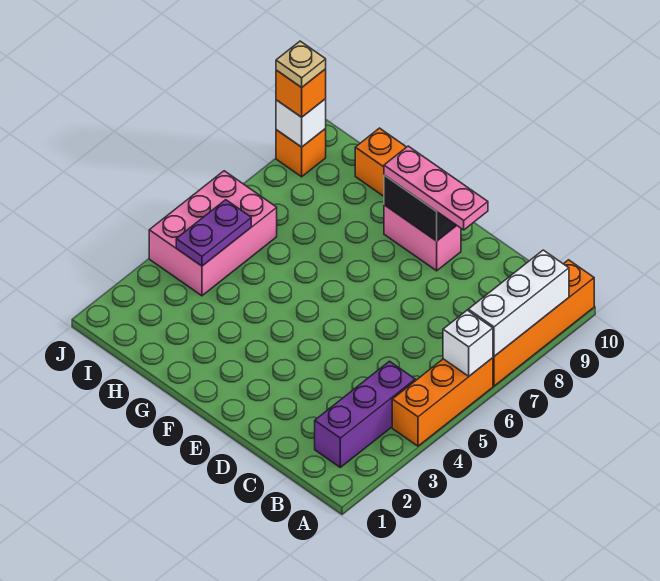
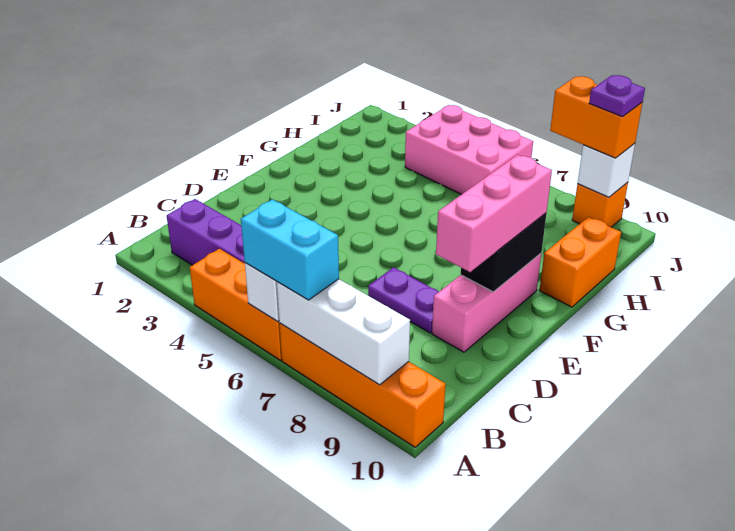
none -> cyan brick A6:A7 level 3
pink plate D9:F9 level 3 -> pink brick D9:F9 level 3
pink brick E9:F9 level 1 -> pink brick D9:F9 level 1
purple plate I4:I5 level 2 -> purple plate D7:D8 level 1
orange brick J9 level 3 -> orange brick J8:J9 level 3
tan plate J9 level 4 -> purple plate J9 level 4

